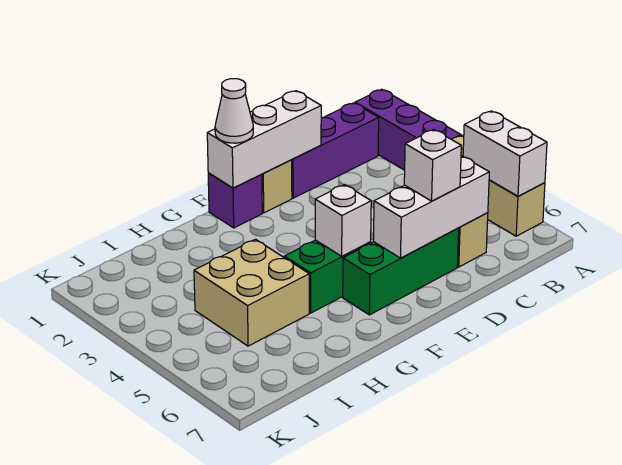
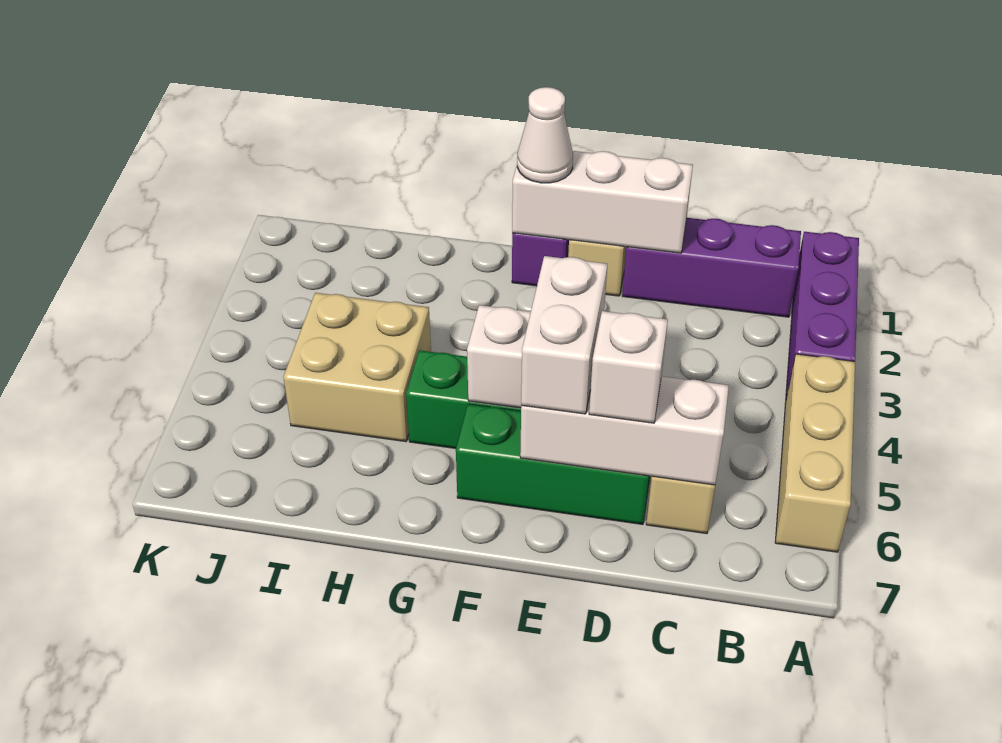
white brick A5:A6 level 2 -> white brick E5:E6 level 3

